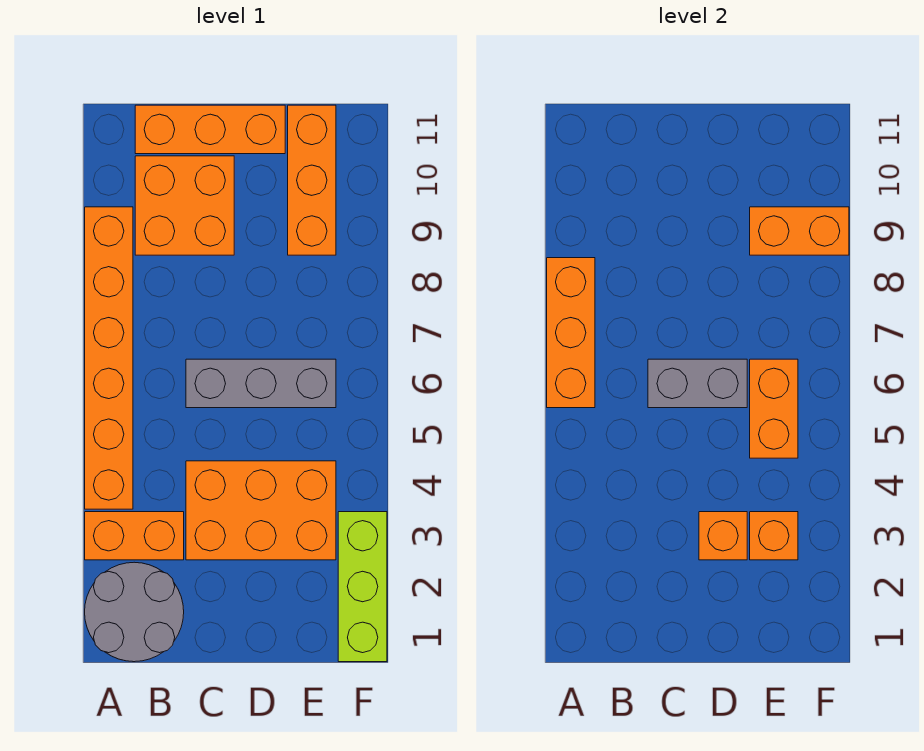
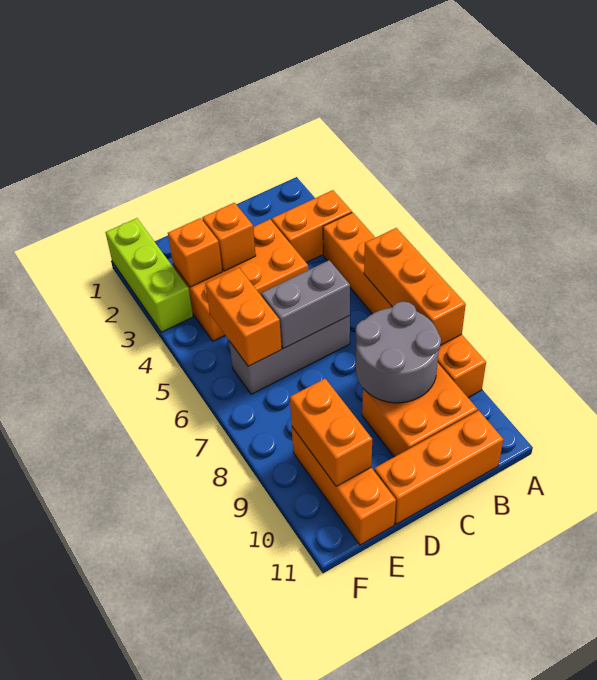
grey round brick A1:B2 level 1 -> grey round brick B8:C9 level 2
orange brick E9:F9 level 2 -> orange brick E9:E10 level 2

